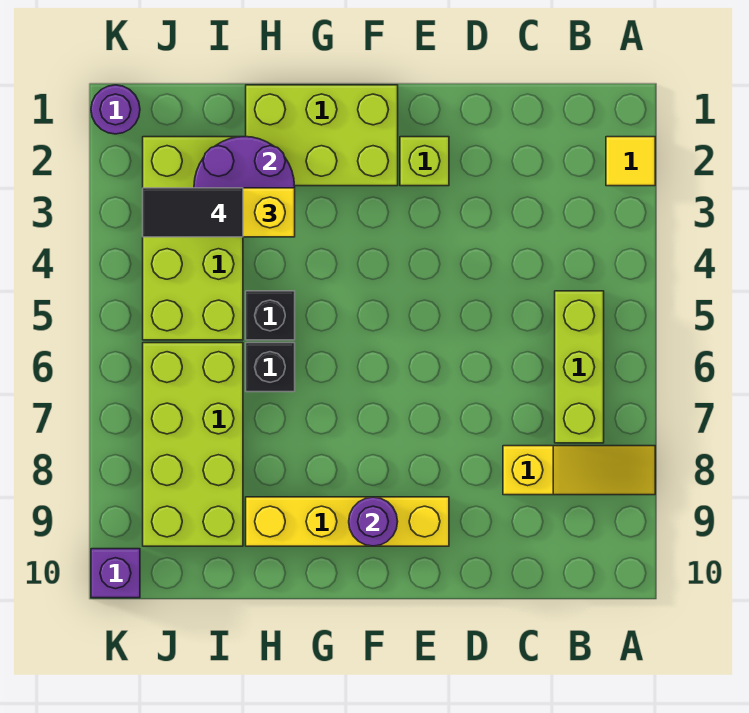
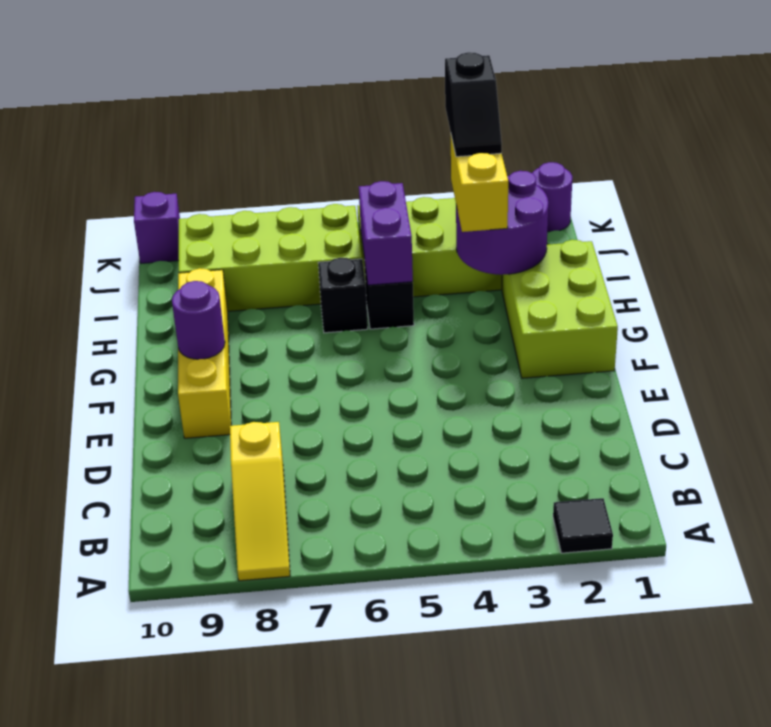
yellow tile A2 level 1 -> black tile A2 level 1
lime brick B5:B7 level 1 -> none
lime brick E2 level 1 -> none
none -> purple brick H5:I5 level 2
black tile I3:J3 level 4 -> black slope I3:J3 level 4 top J

